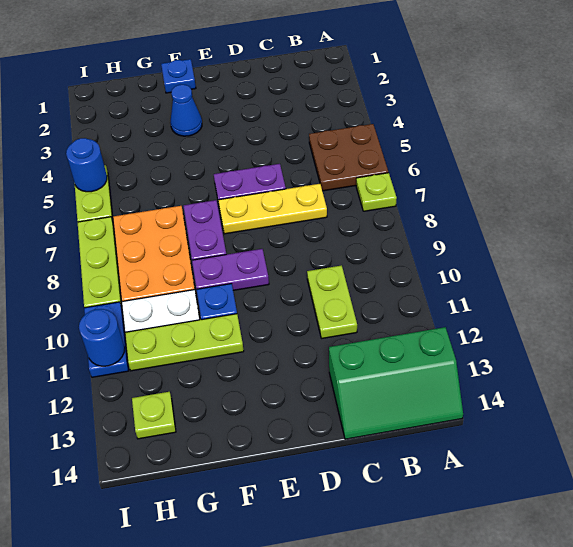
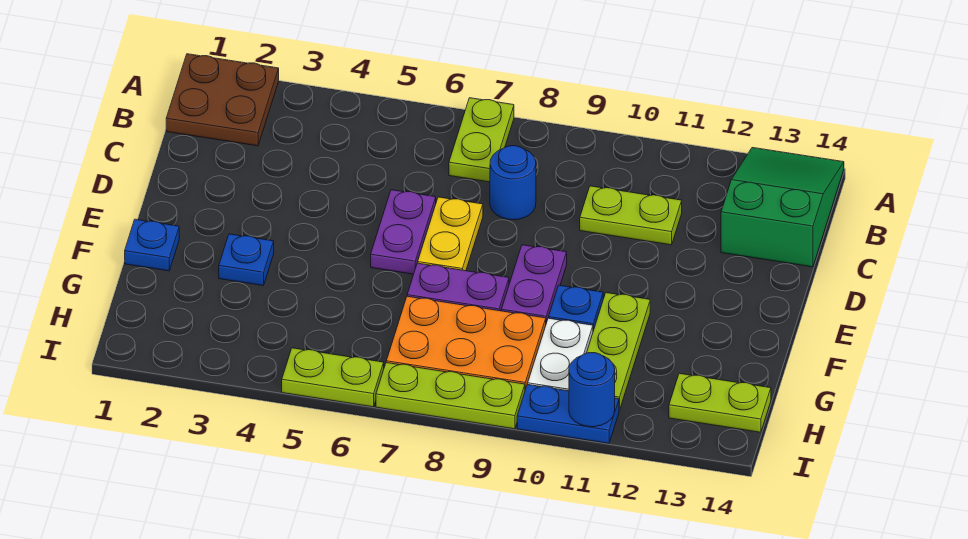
brown plate A5:B6 level 1 -> brown plate A1:B2 level 1
lime plate A7 level 1 -> lime plate A7:B7 level 1
green slope A13:C14 level 1 top 13 -> green slope A13:C14 level 1 top C
yellow plate C7:E7 level 1 -> yellow plate D7:E7 level 1
blue cone F3 level 1 -> blue plate F3 level 1
lime plate H13 level 1 -> lime plate H13:H14 level 1
blue round brick I5 level 2 -> blue round brick C8 level 1

